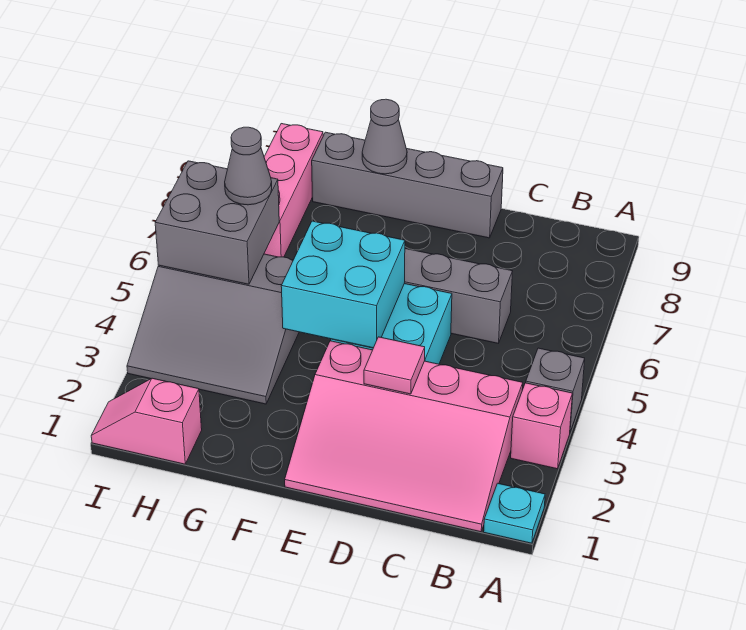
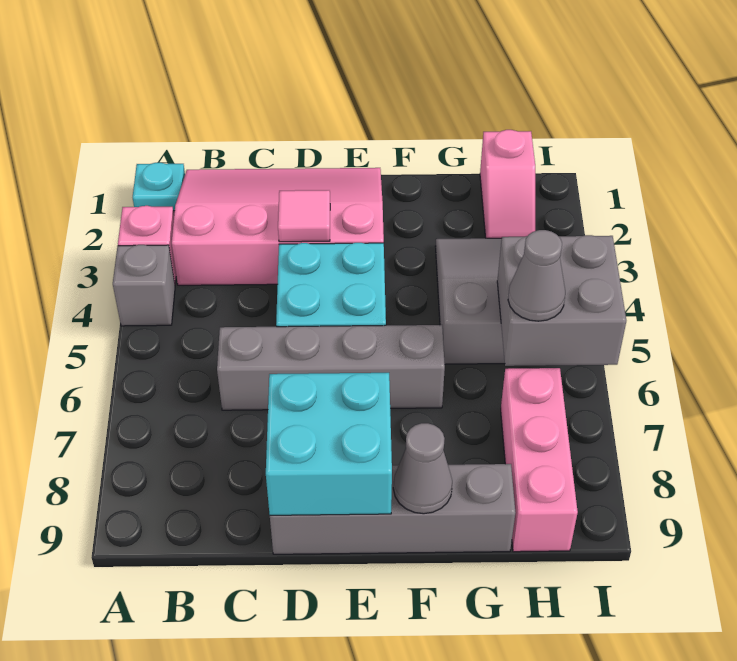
cyan brick E4:F5 level 2 -> cyan brick D8:E9 level 2
pink slope H1:I1 level 1 top H -> pink slope H1:H2 level 1 top 1

